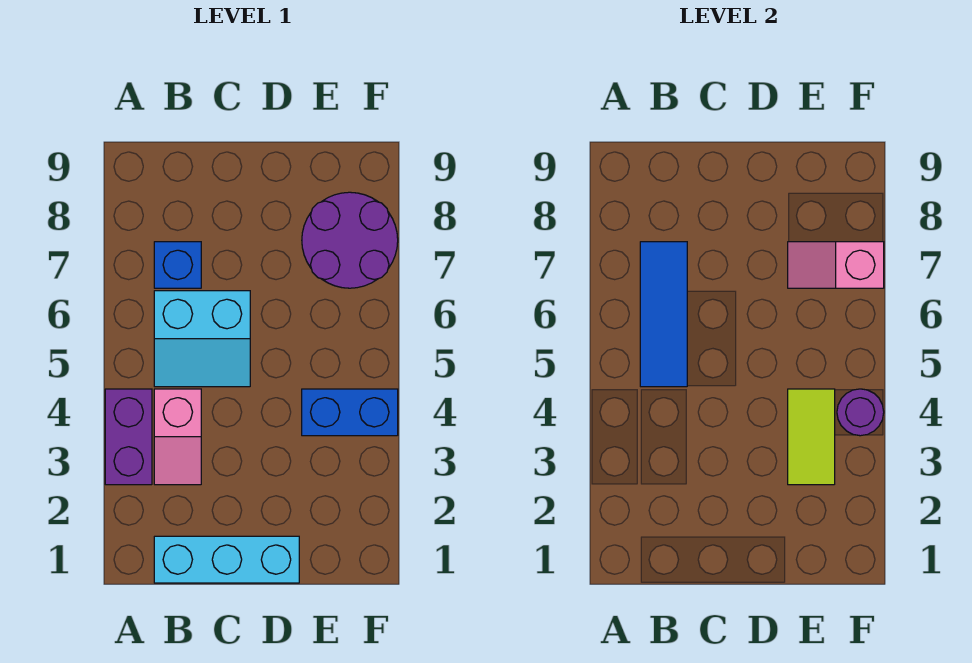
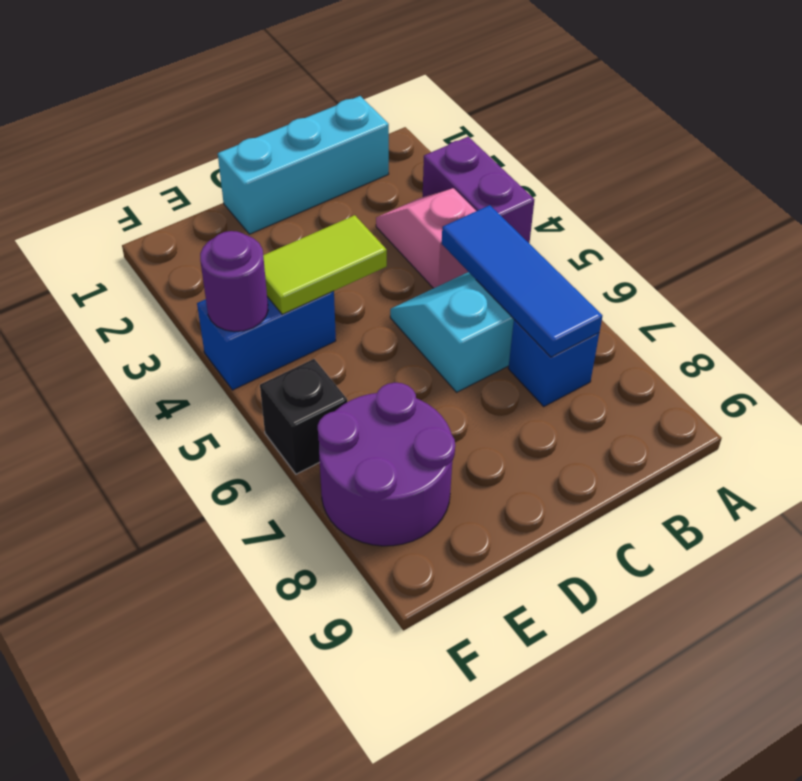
lime tile E3:E4 level 2 -> lime tile D4:E4 level 2
pink slope E7:F7 level 2 top F -> none
none -> black brick F6 level 1

